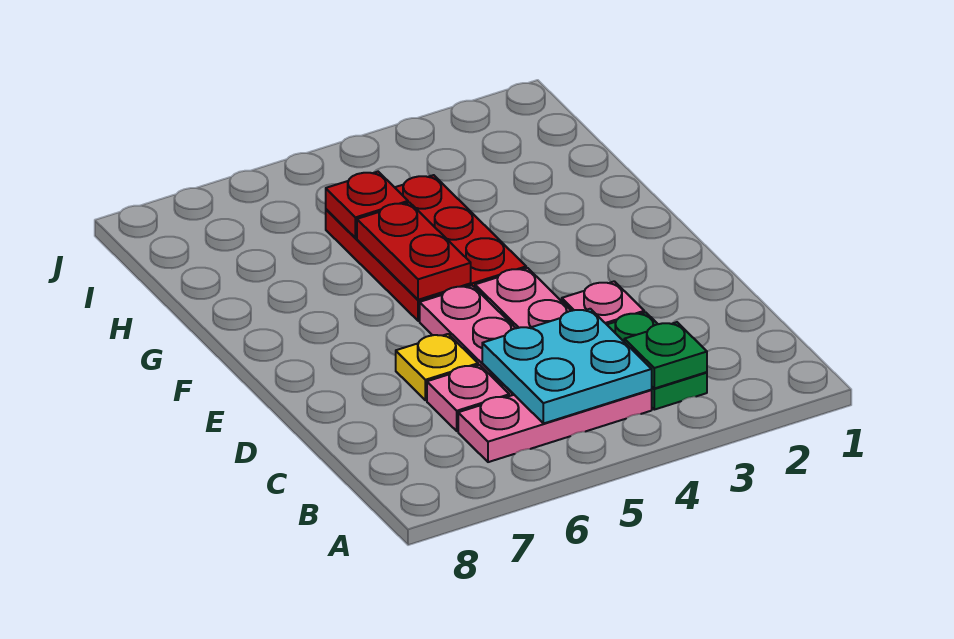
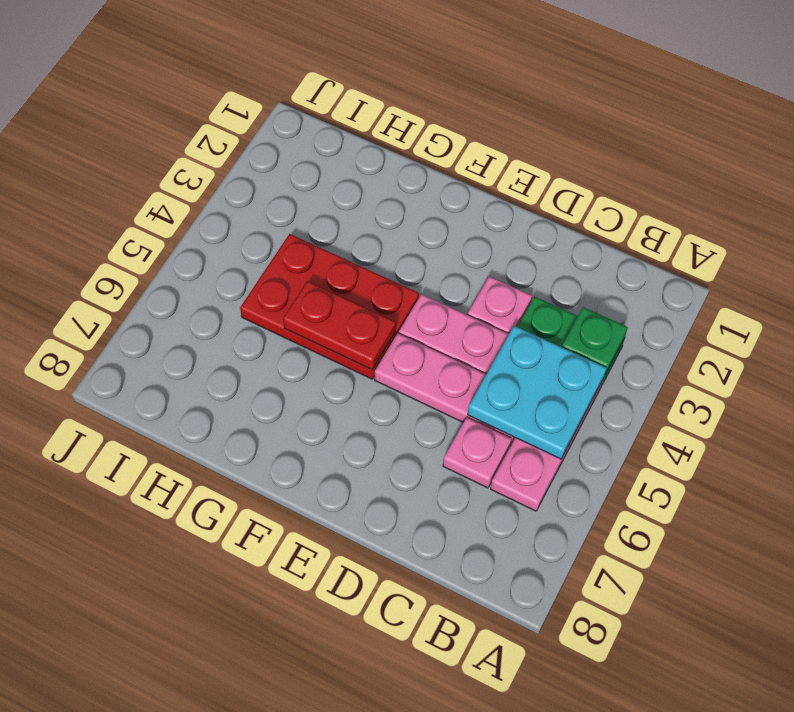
yellow plate D6 level 1 -> none
red plate H5 level 2 -> none

